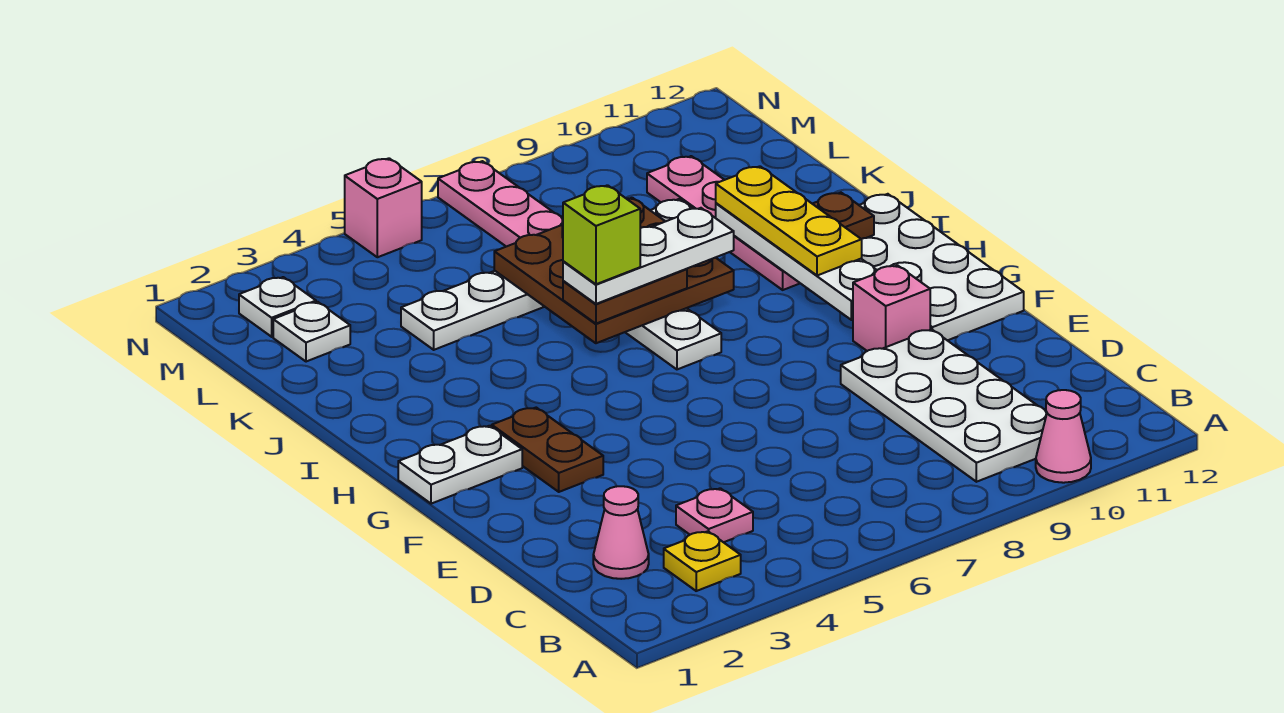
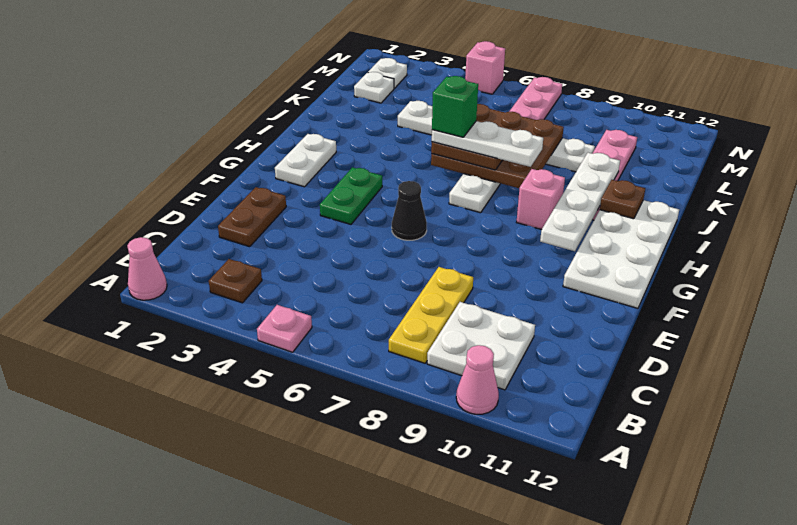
yellow plate B3 level 1 -> brown plate B3 level 1
white plate B9:E10 level 1 -> white plate B9:C10 level 1
pink cone C2 level 1 -> pink cone A1 level 1
pink plate C4 level 1 -> pink plate A5 level 1
brown plate F3:G3 level 1 -> brown plate D2:E2 level 1
none -> green plate F4:G4 level 1
none -> black cone F6 level 1
pink brick F10 level 1 -> pink brick H9 level 1
white plate G1:G2 level 1 -> white plate G2:H2 level 1
yellow plate H10:J10 level 3 -> yellow plate B8:D8 level 1
lime brick I6 level 5 -> green brick I6 level 5

